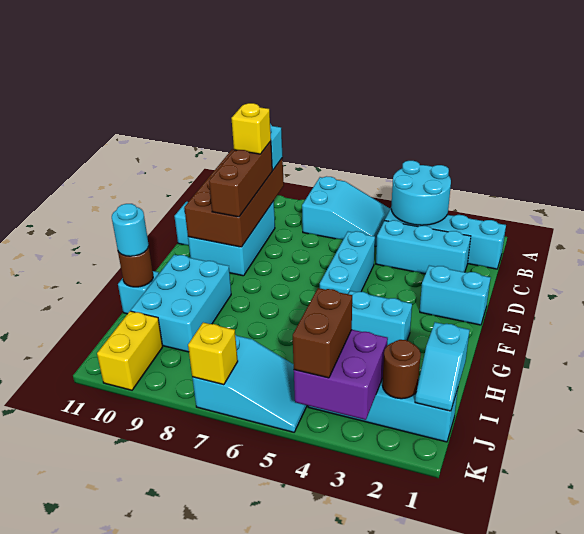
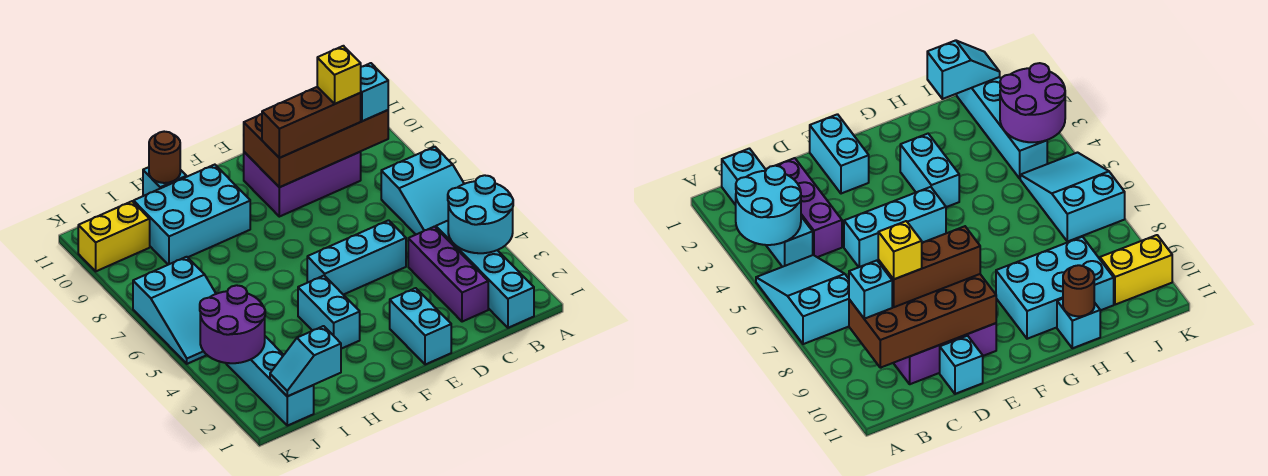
cyan brick C2:C4 level 1 -> purple brick C2:C4 level 1
cyan brick C9:E10 level 1 -> purple brick C9:E10 level 1
cyan round brick H11 level 3 -> none
brown round brick J2 level 2 -> none
purple brick J3:K4 level 2 -> purple round brick J3:K4 level 2
brown brick J4:K4 level 3 -> none
yellow brick K7 level 2 -> none

